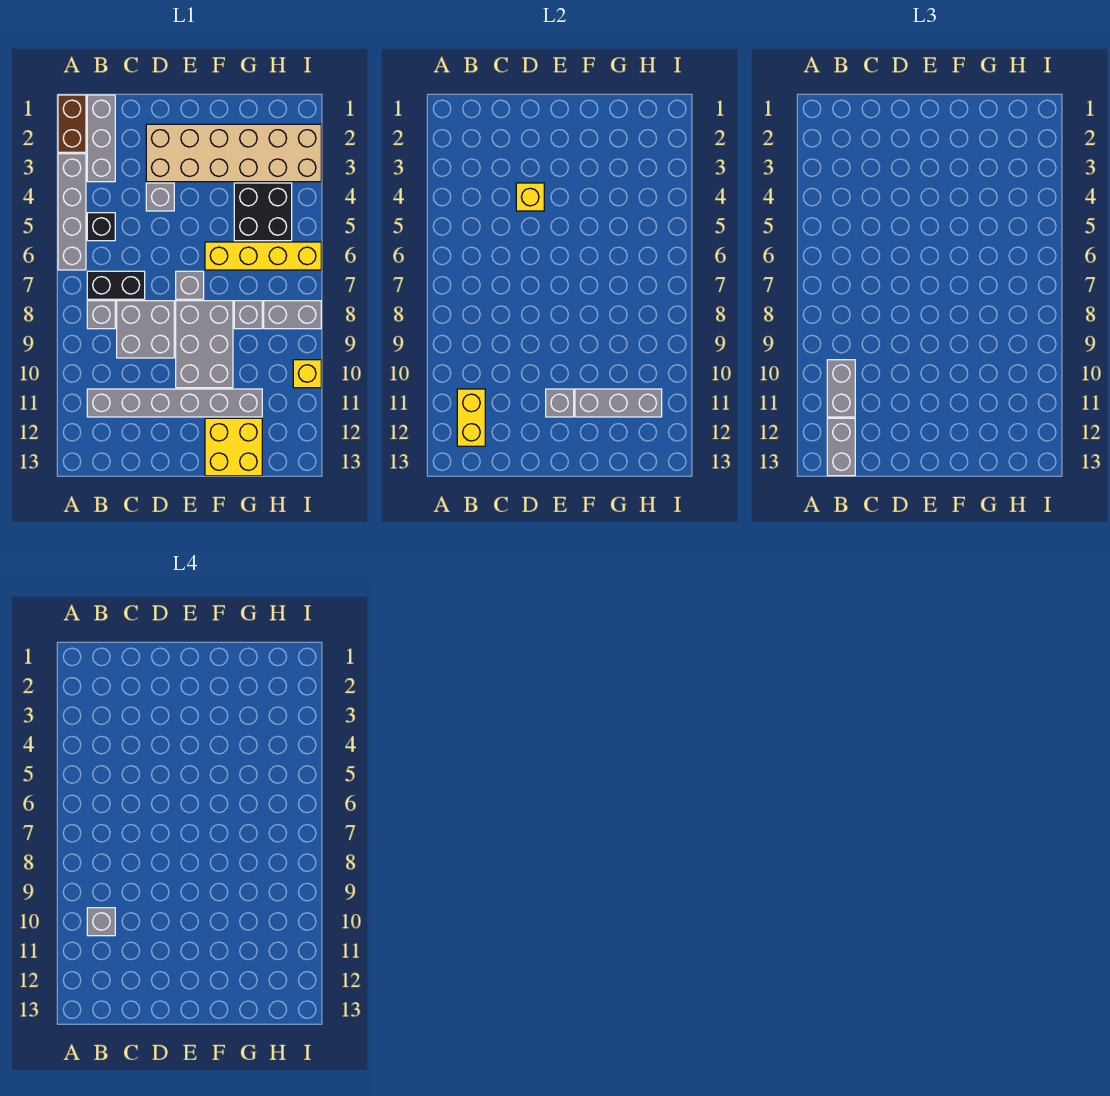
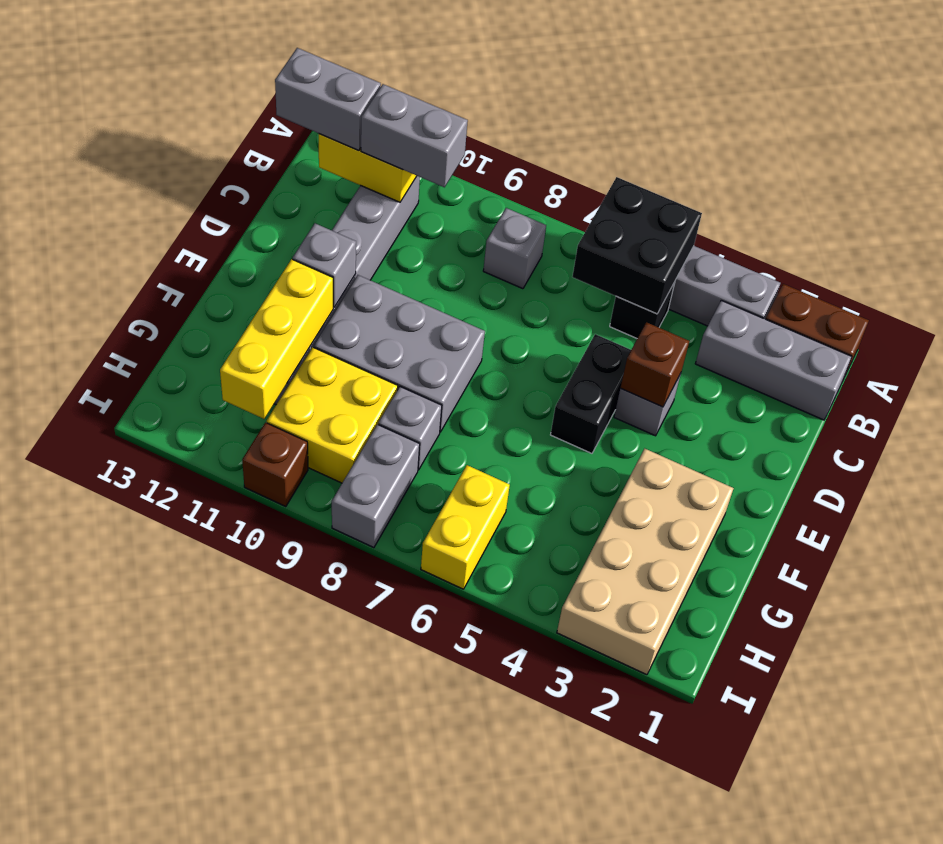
black brick B7:C7 level 1 -> black brick D5:E5 level 1
grey brick B10 level 4 -> none
grey brick C8:D9 level 1 -> none
tan brick D2:I3 level 1 -> tan brick F2:I3 level 1
yellow brick D4 level 2 -> brown brick D4 level 2
grey brick E7 level 1 -> none
yellow brick F6:I6 level 1 -> yellow brick H6:I6 level 1
grey brick F11:H11 level 2 -> yellow brick F11:H11 level 2
yellow brick F12:G13 level 1 -> yellow brick G9:H10 level 1
black brick G4:H5 level 1 -> black brick A5:B6 level 2
yellow brick I10 level 1 -> brown brick I10 level 1

